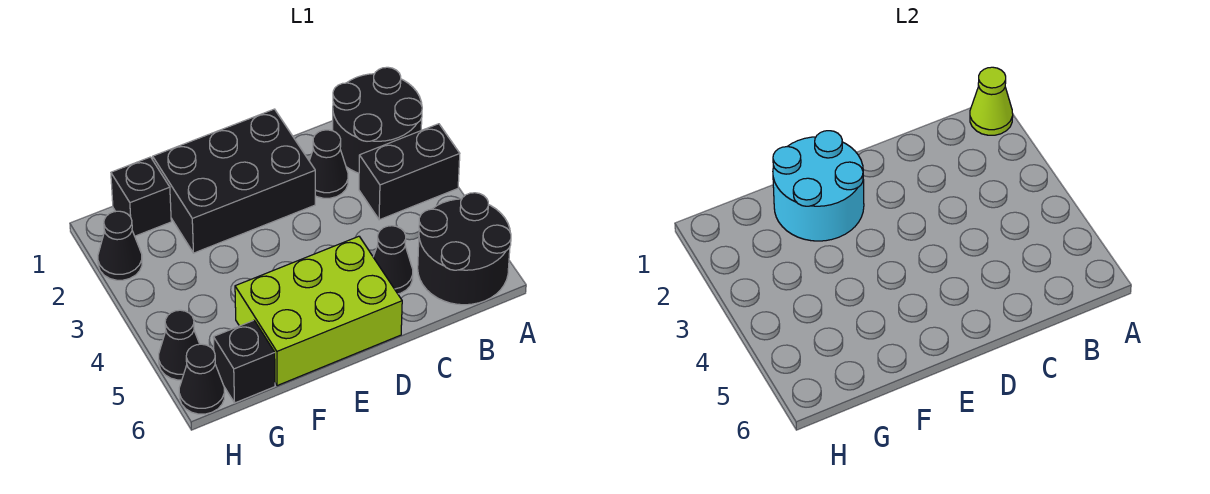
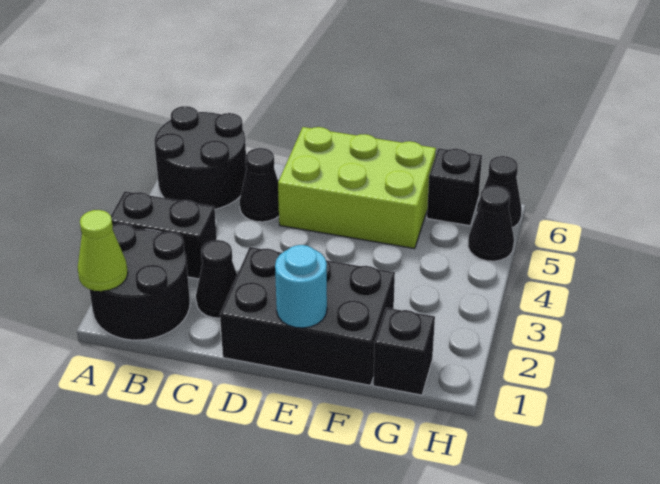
cyan round brick E1:F2 level 2 -> cyan round brick E1 level 2
black cone H2 level 1 -> none

